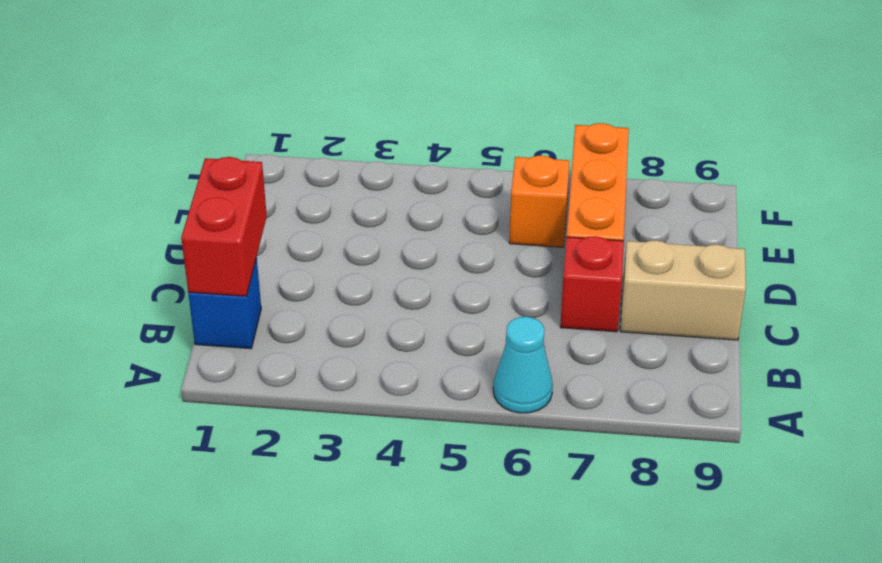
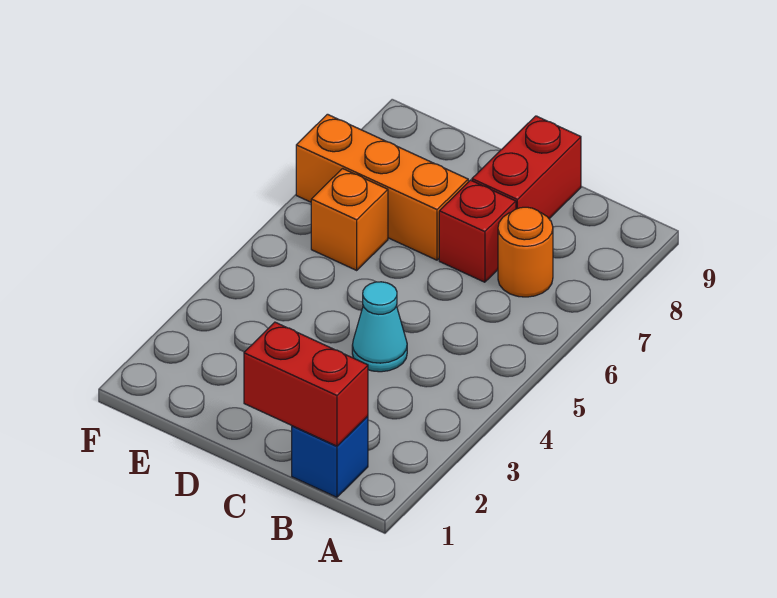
cyan cone A6 level 1 -> cyan cone C4 level 1
none -> orange round brick B7 level 1
tan brick C8:C9 level 1 -> red brick C8:C9 level 1

